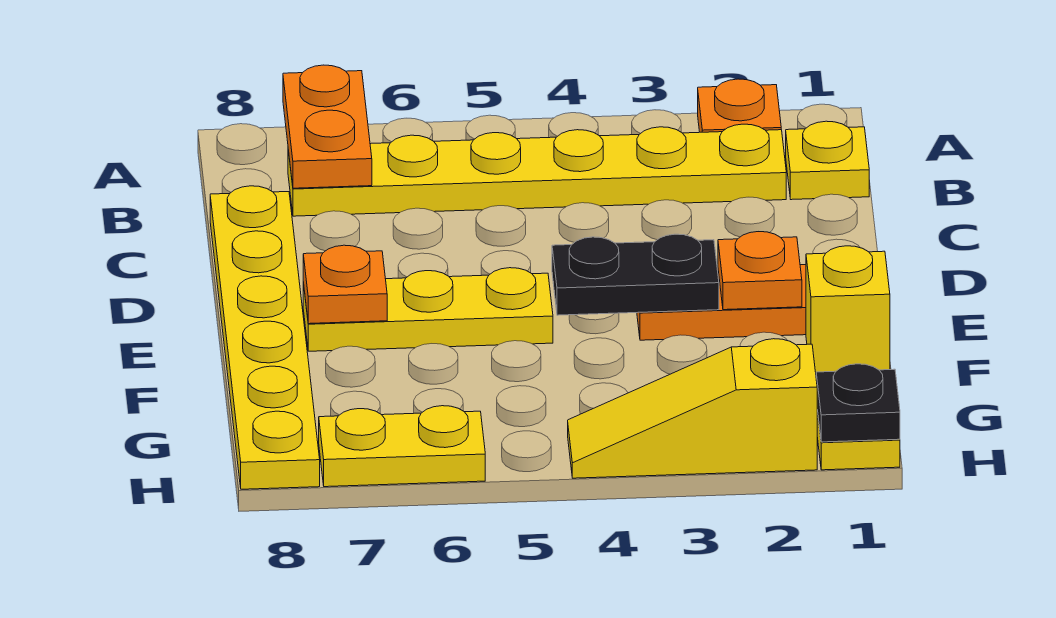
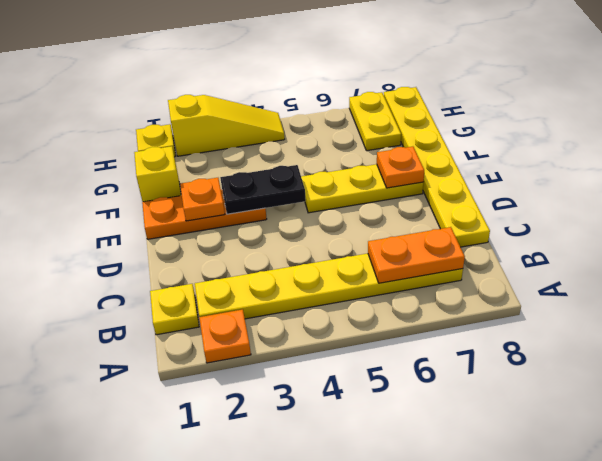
orange plate A7:B7 level 2 -> orange plate B6:B7 level 2
black plate H1 level 2 -> none
yellow plate H6:H7 level 1 -> yellow plate G7:H7 level 1

